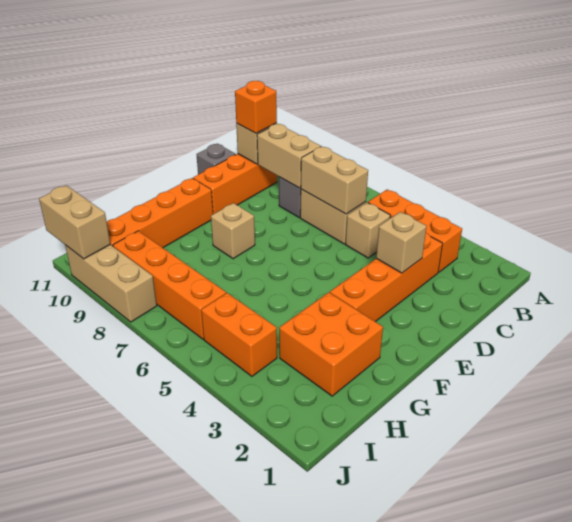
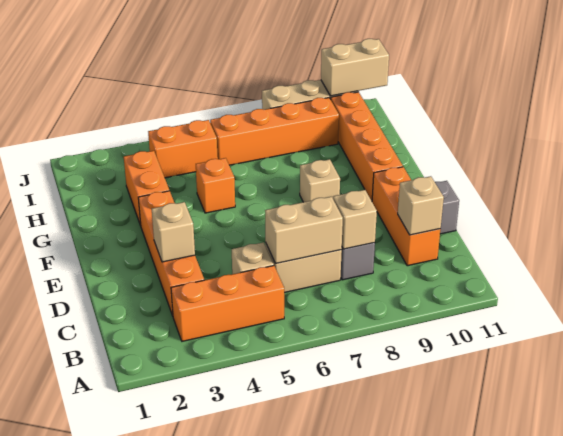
tan brick C8:C9 level 2 -> tan brick C8 level 2
orange brick C10 level 3 -> orange brick G5 level 1
orange brick G2:H3 level 1 -> orange brick G3:H3 level 1

